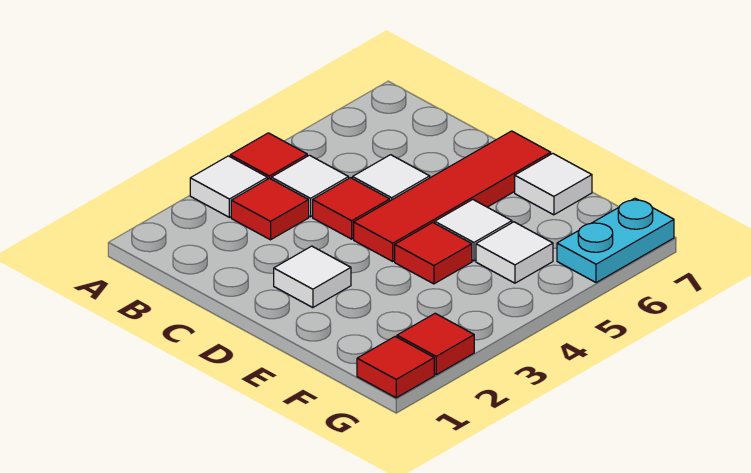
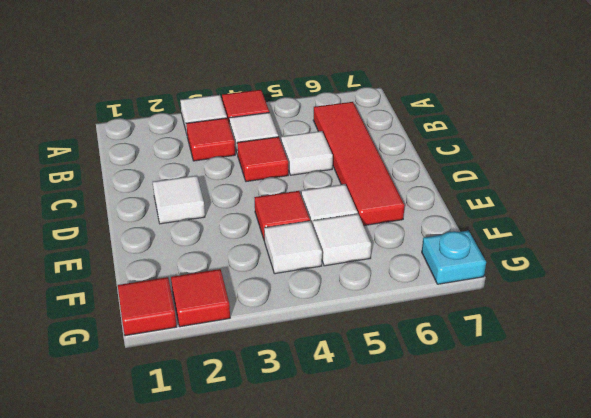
red tile D4:D7 level 1 -> red tile B6:E6 level 1
white tile E7 level 1 -> white tile F4 level 1
cyan plate G6:G7 level 1 -> cyan plate G7 level 1

